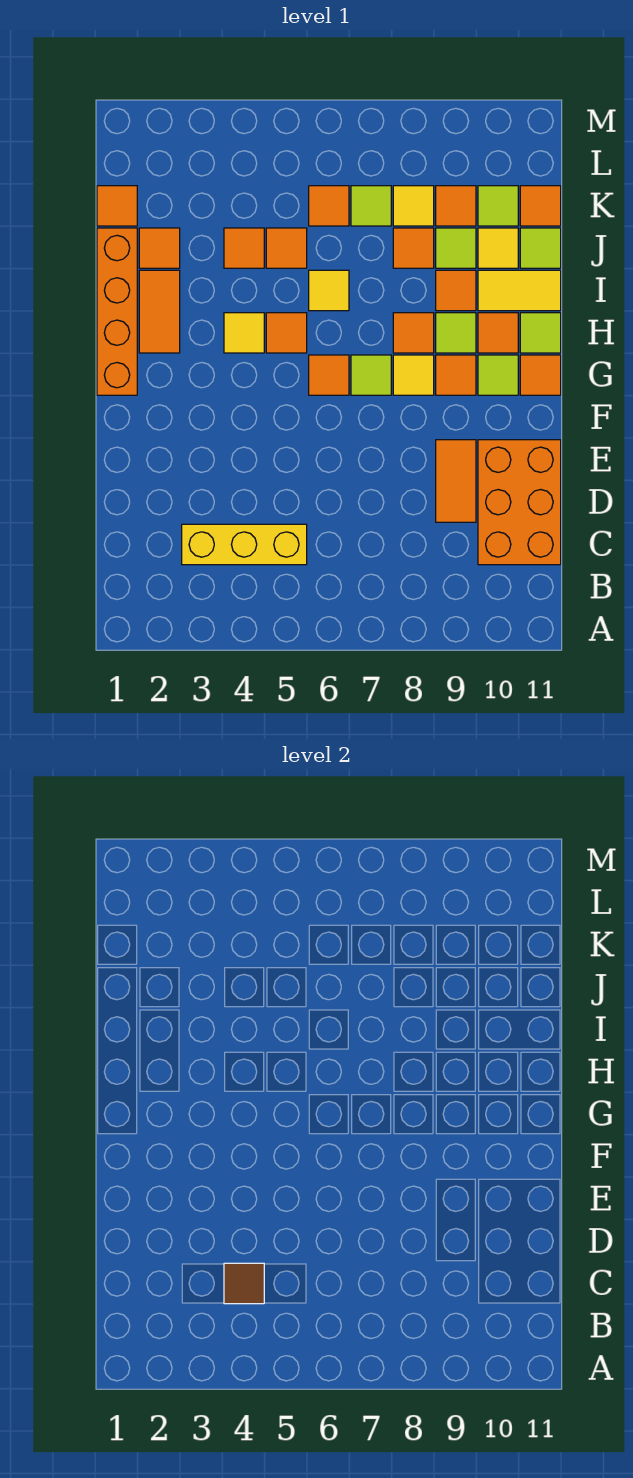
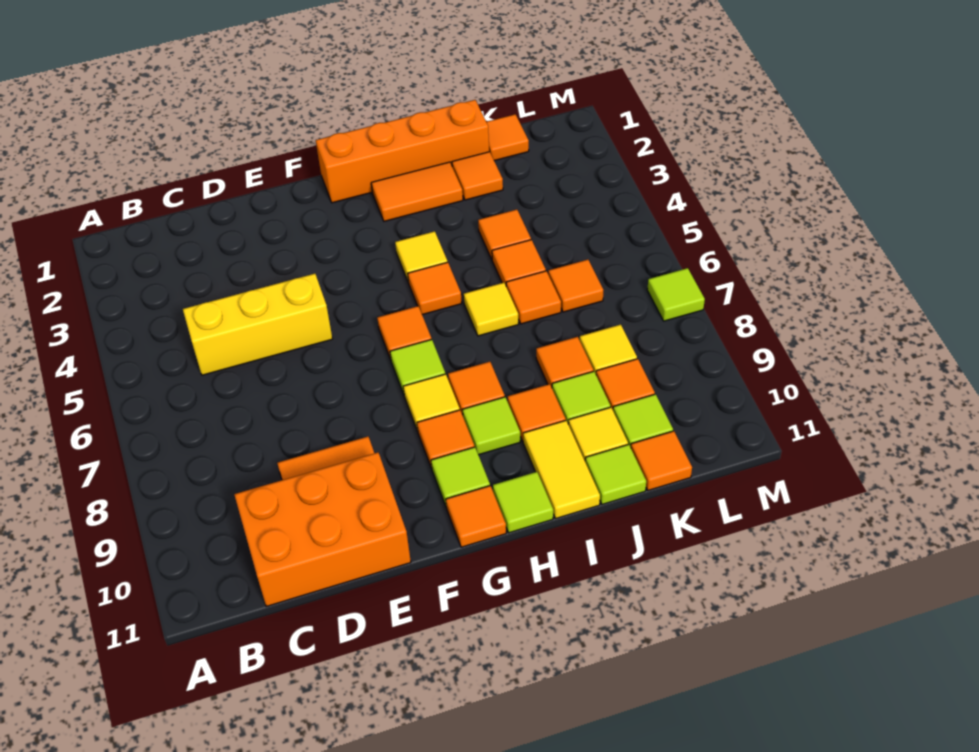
yellow brick C3:C5 level 1 -> yellow brick C5:E5 level 1
brown tile C4 level 2 -> none
orange tile H10 level 1 -> orange tile J6 level 1
lime tile K7 level 1 -> lime tile M7 level 1

